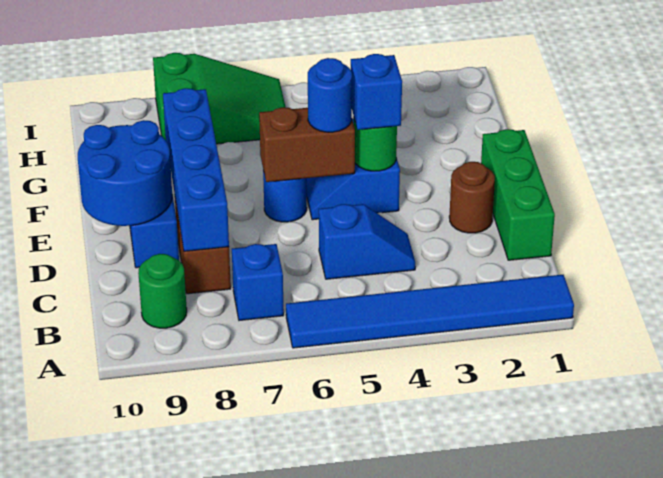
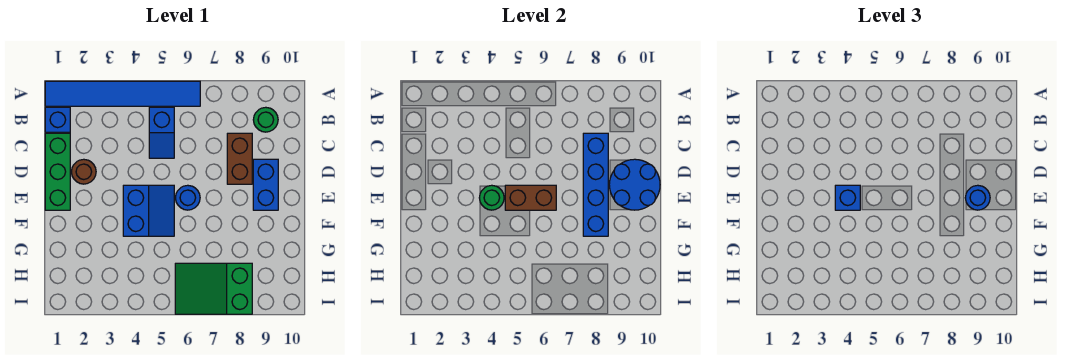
blue brick B7 level 1 -> blue brick B1 level 1
blue slope C4:C5 level 1 top 5 -> blue slope B5:C5 level 1 top B
blue round brick E5 level 3 -> blue round brick E9 level 3

